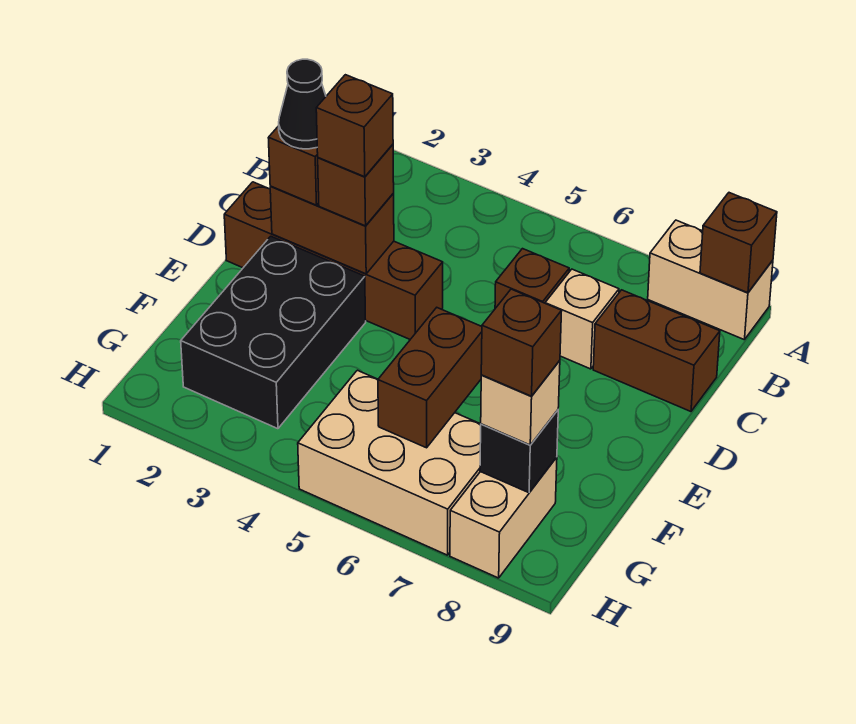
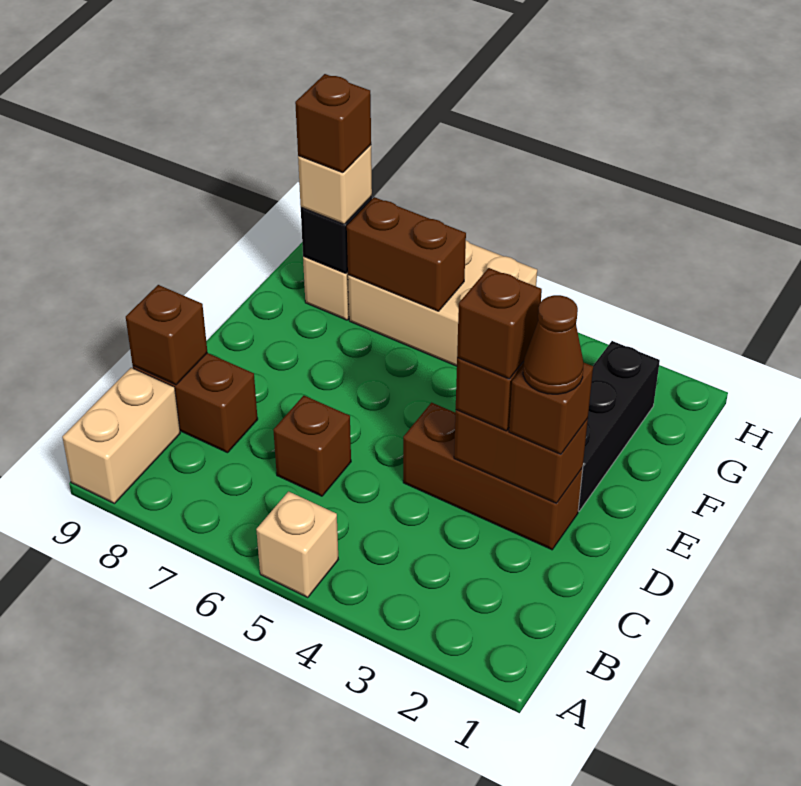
tan brick A8:A9 level 1 -> tan brick A9:B9 level 1
brown brick A9 level 2 -> brown brick C9 level 2
tan brick C7 level 1 -> tan brick A5 level 1
brown brick D1:D4 level 1 -> brown brick D2:D4 level 1
black cone D2 level 4 -> brown cone D2 level 4
black brick E2:G3 level 1 -> black brick E2:G2 level 1
brown brick F6:G6 level 2 -> brown brick G6:G7 level 2

